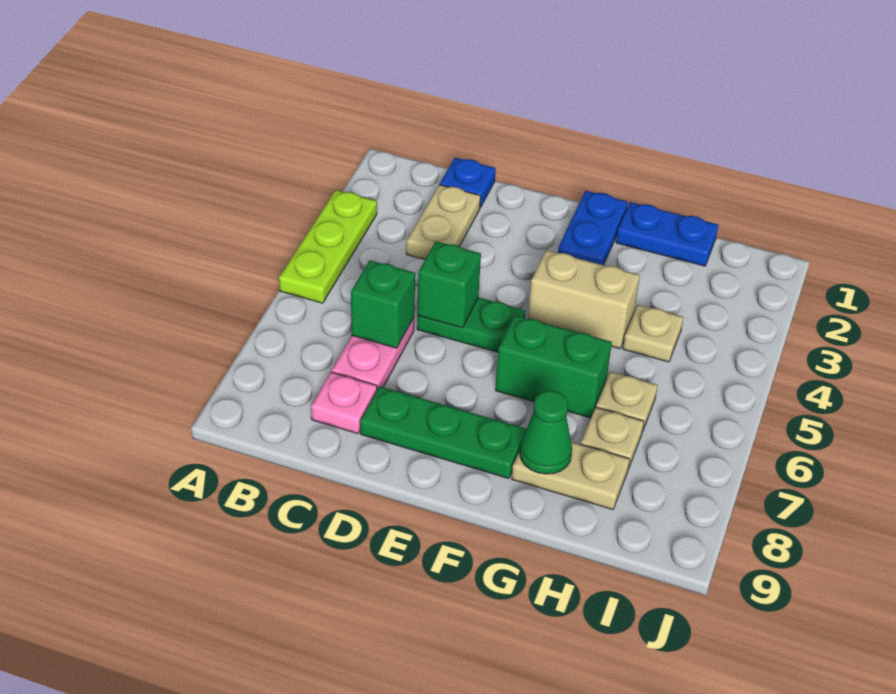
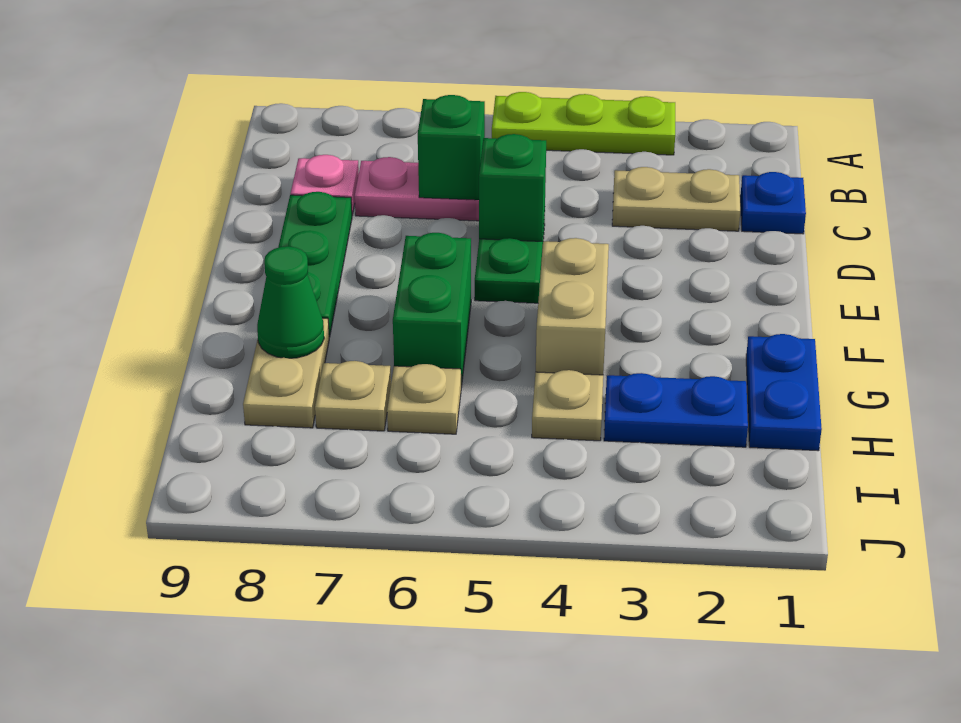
blue plate F1:F2 level 1 -> blue plate H2:H3 level 1

